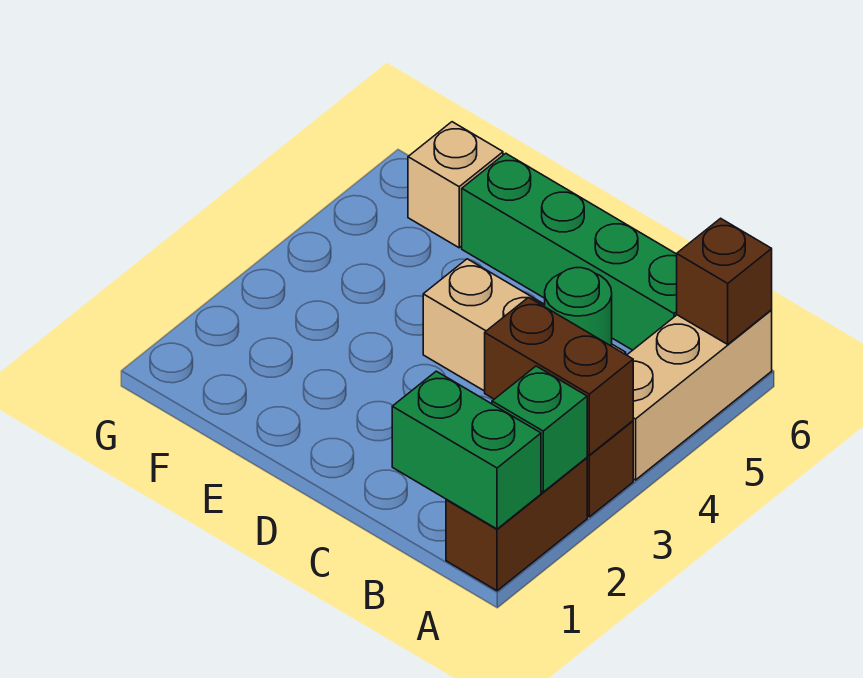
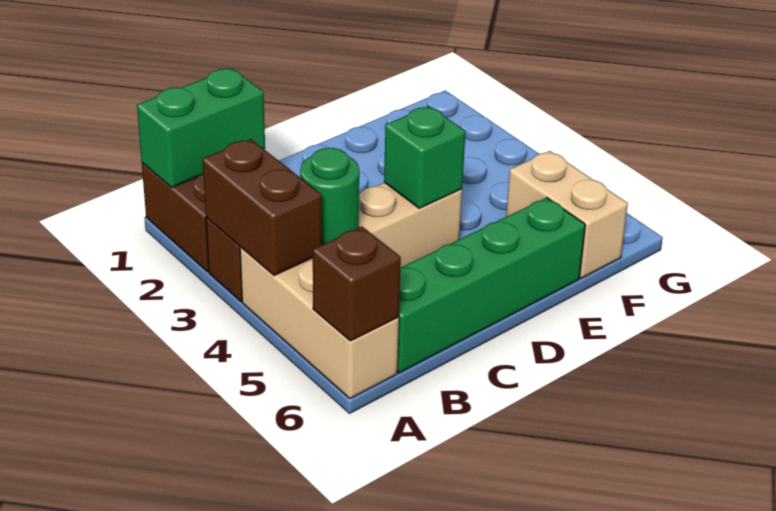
green brick A2 level 2 -> green brick D4 level 2
brown brick A3:B3 level 2 -> brown brick A3:A4 level 2
tan brick F6 level 1 -> tan brick F5:F6 level 1

